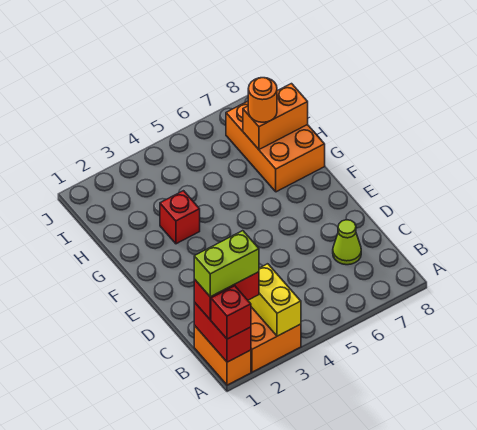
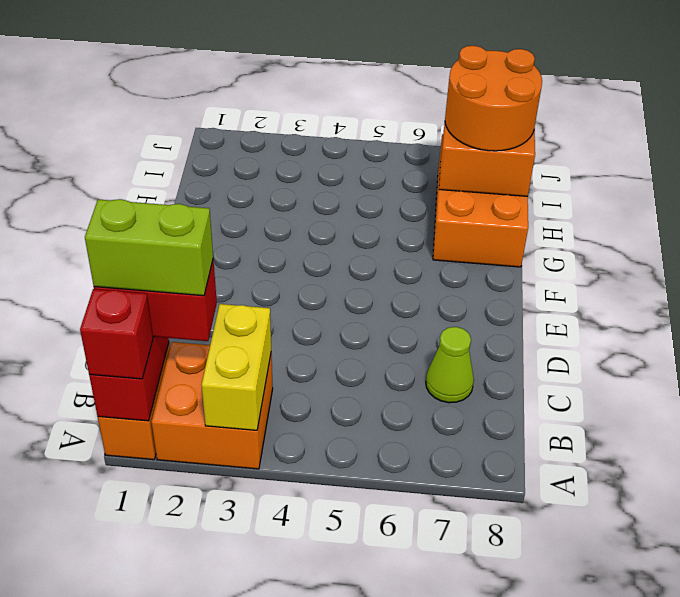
red brick G3 level 1 -> none
orange round brick H7 level 3 -> orange round brick H7:I8 level 3

